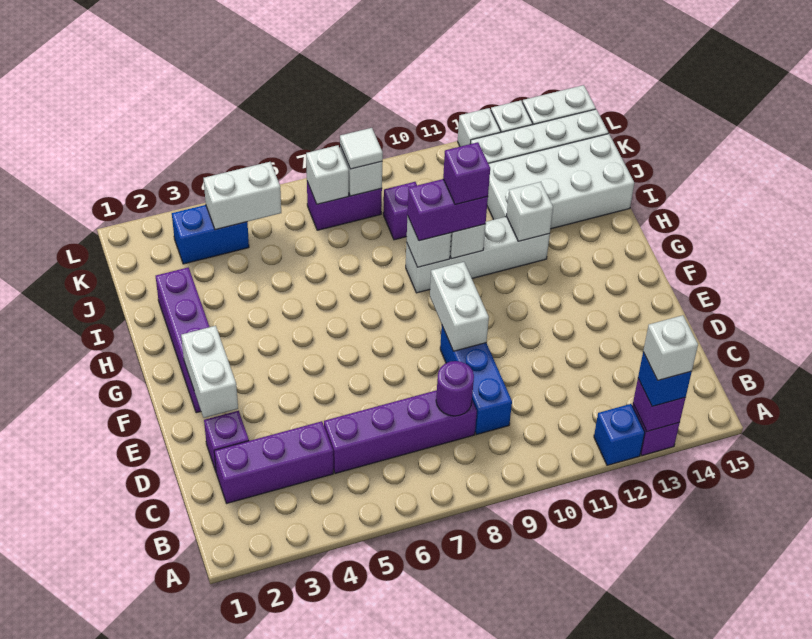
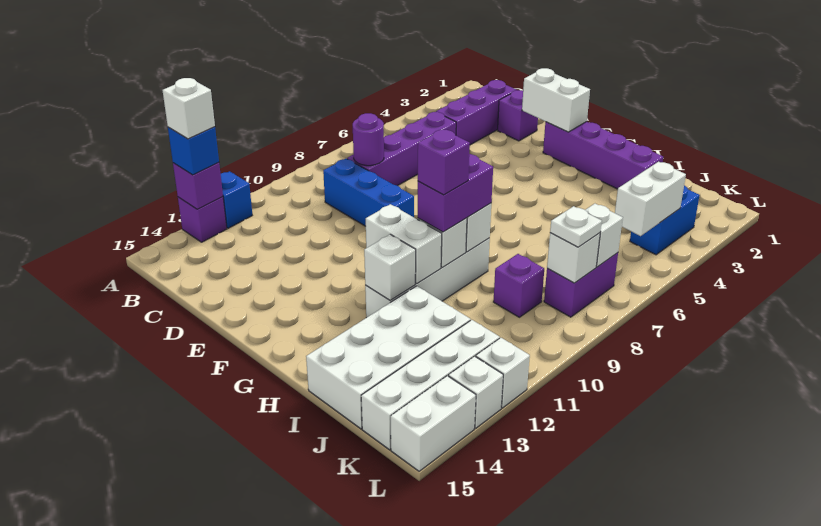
white brick E9:F9 level 2 -> white brick G11:H11 level 2
white tile K8 level 3 -> white plate K8 level 3

